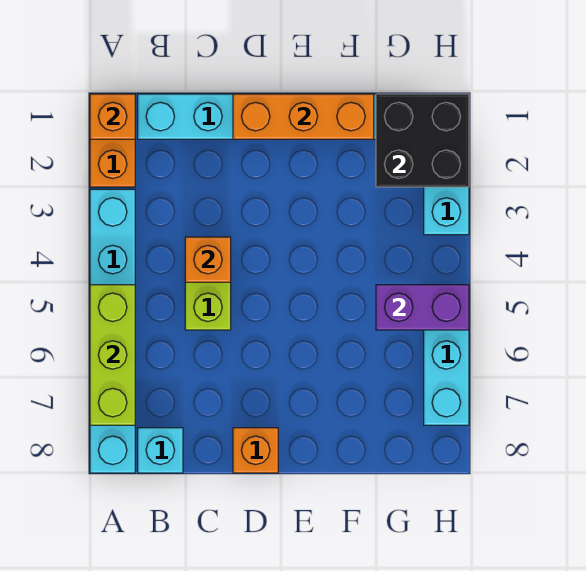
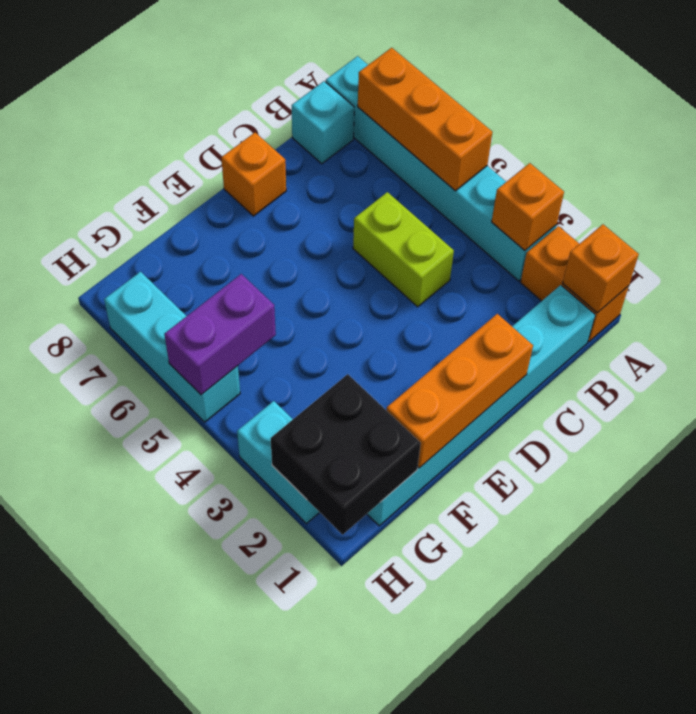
lime brick A5:A7 level 2 -> orange brick A5:A7 level 2
orange brick C4 level 2 -> orange brick A3 level 2

